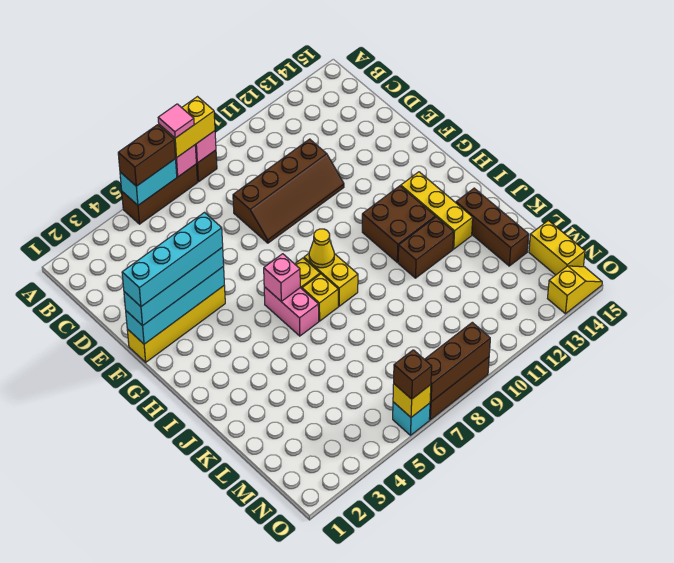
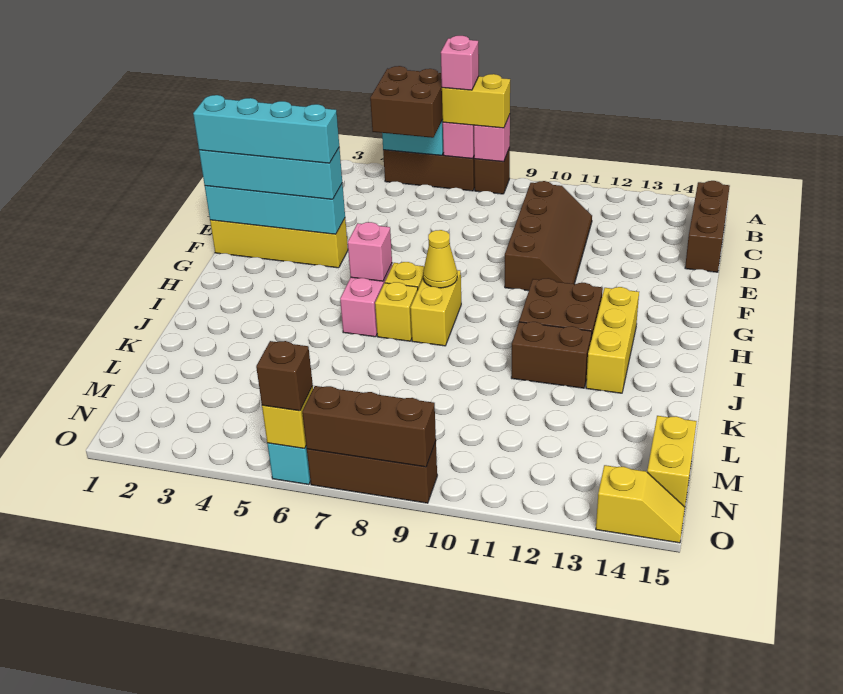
brown brick A5:A6 level 3 -> brown brick A5:B6 level 3
pink tile A7 level 4 -> pink brick A7 level 4
brown slope D8:E11 level 1 top D -> brown slope C10:F11 level 1 top 10
brown brick J14:L14 level 1 -> brown brick B15:D15 level 1

